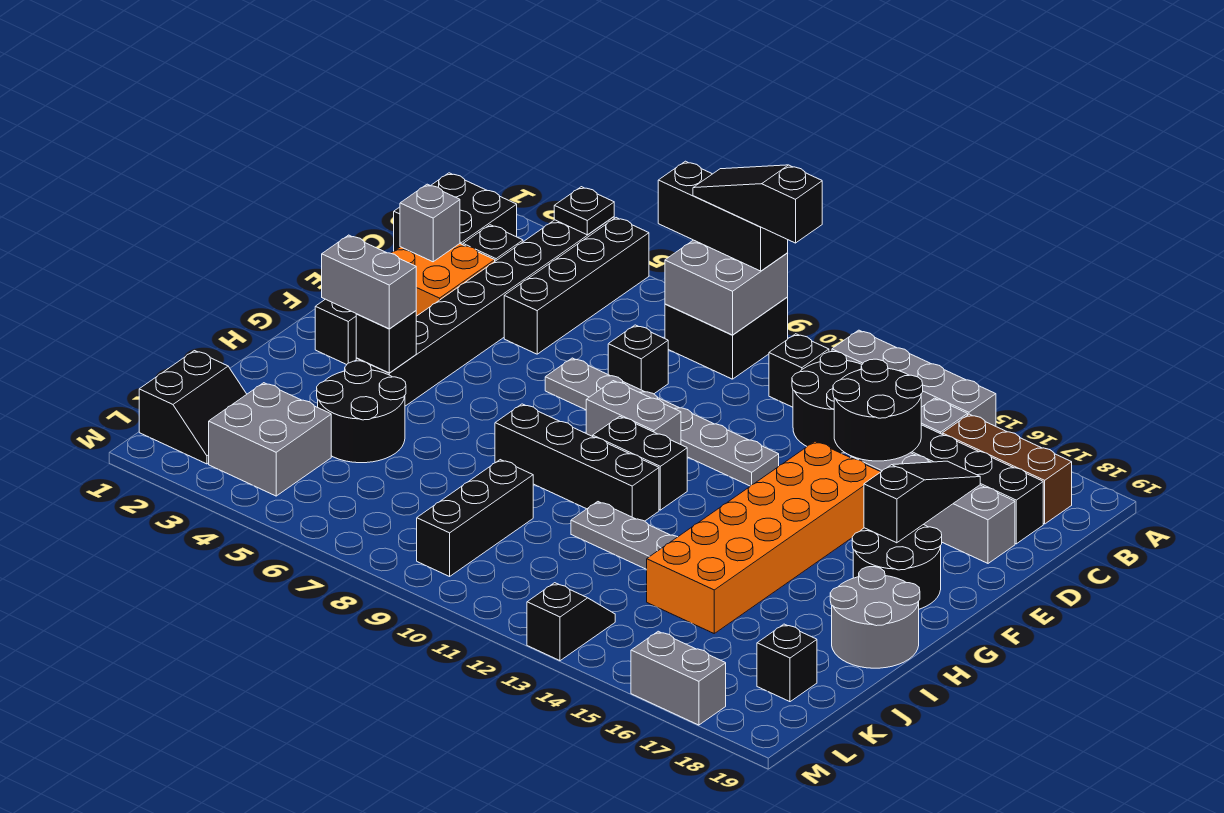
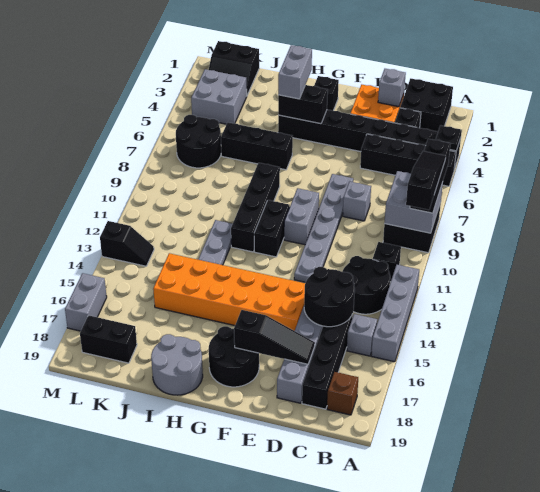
brown brick B16:B18 level 1 -> brown brick B18 level 1
black brick D8 level 1 -> grey brick D8 level 1
black brick H4 level 2 -> black brick G4:H4 level 2
black round brick I4:J5 level 1 -> black round brick K6:L7 level 1
black brick J9:L9 level 1 -> black brick H6:J6 level 1
black brick K18 level 1 -> black brick K18:L18 level 1

